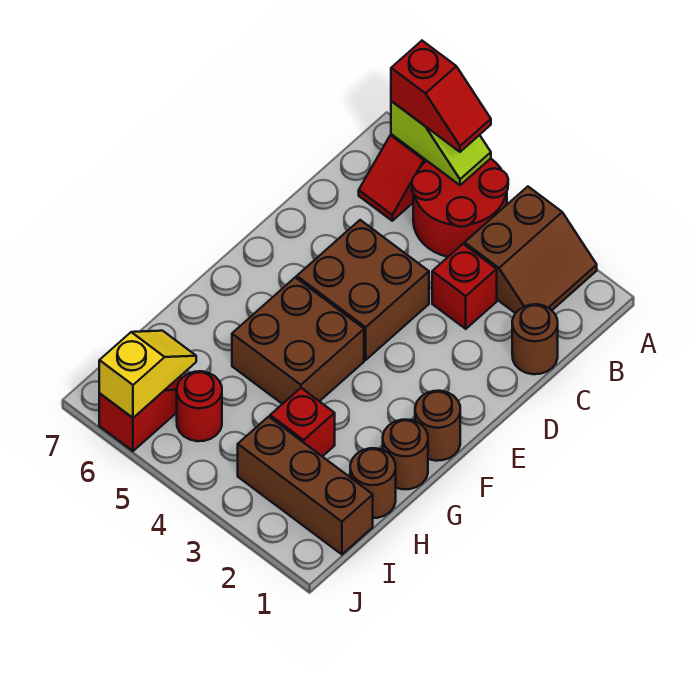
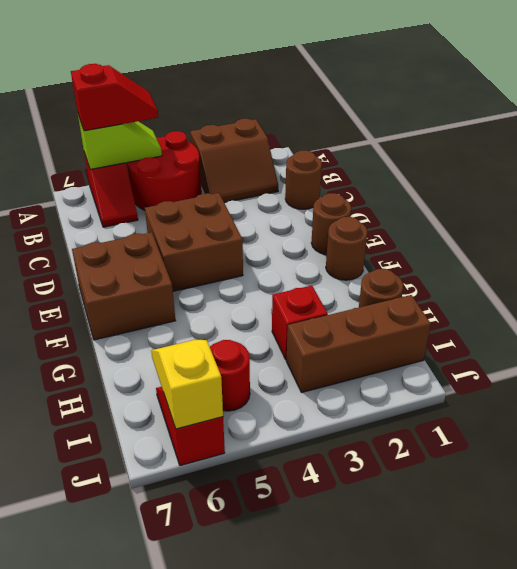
brown slope A2:B3 level 1 top 3 -> brown slope A2:B3 level 1 top A
red brick C3 level 1 -> none
brown brick F4:G5 level 1 -> brown brick E6:F7 level 1
brown round brick G1 level 1 -> brown round brick E1 level 1

